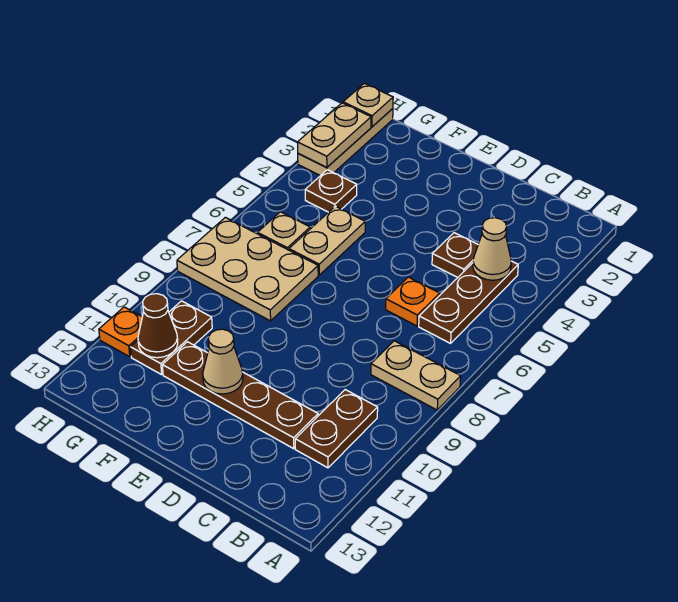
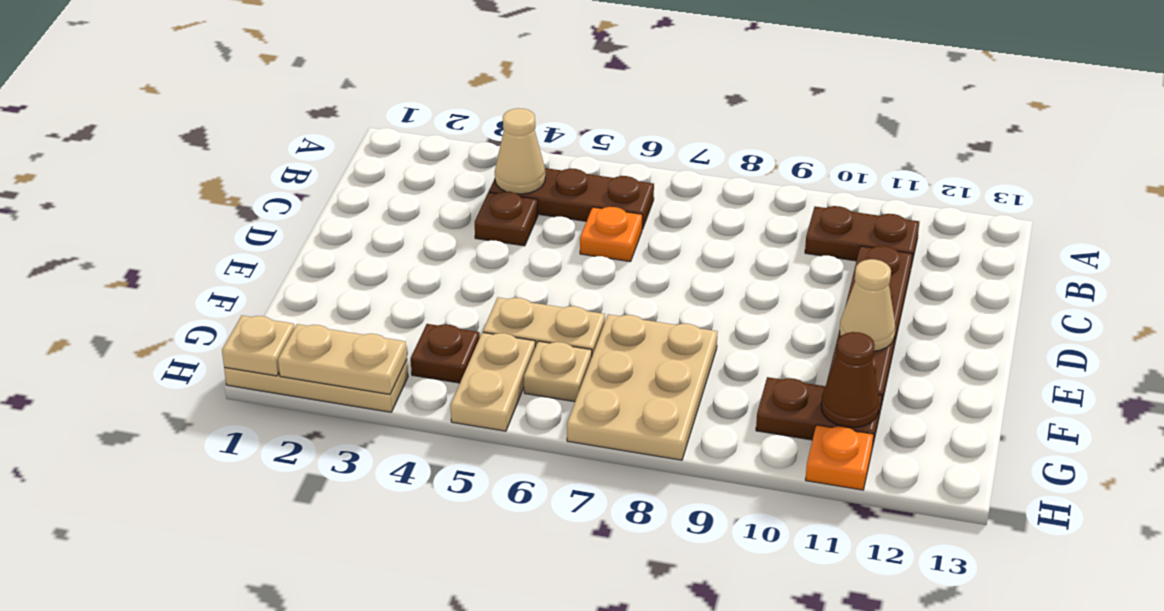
tan plate A8:B8 level 1 -> tan plate G5:H5 level 1

